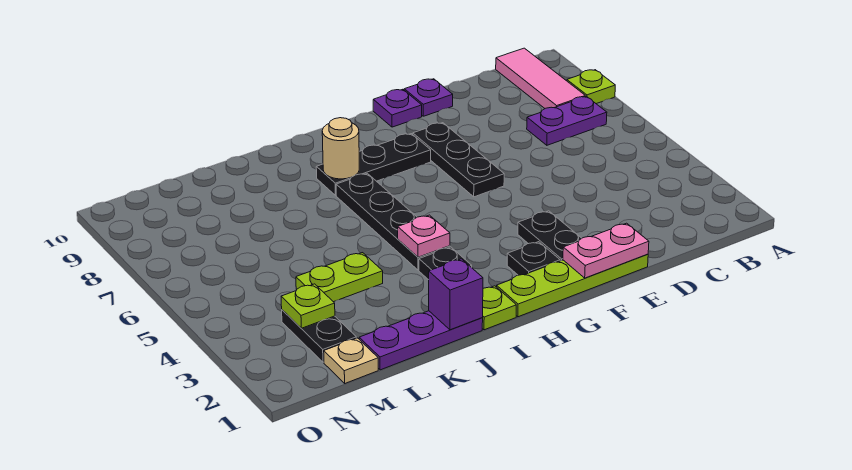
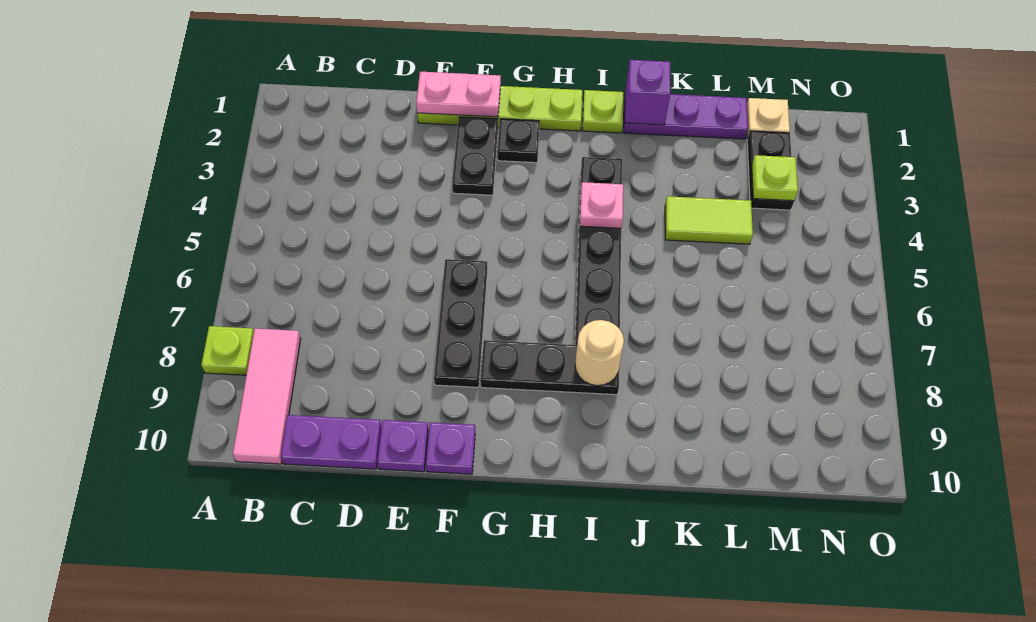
purple plate B7:C7 level 1 -> purple plate C10:D10 level 1
lime plate K4:L4 level 1 -> lime tile K4:L4 level 1

